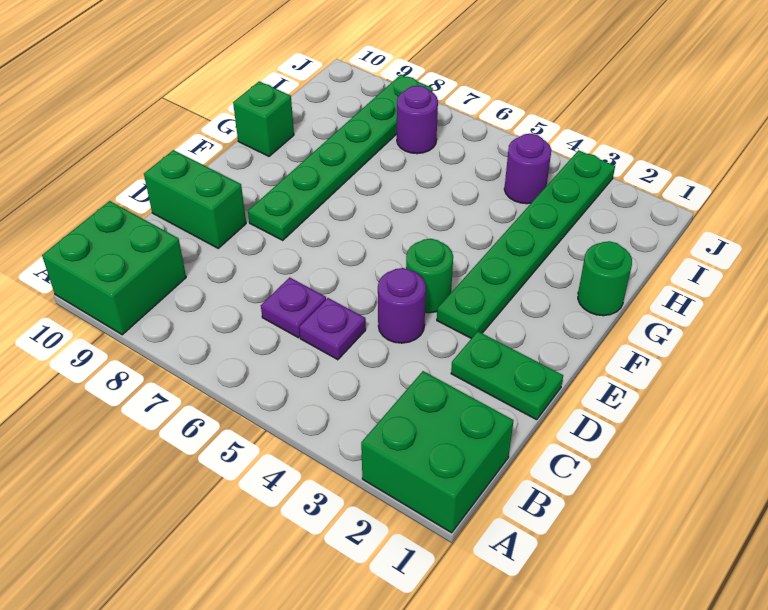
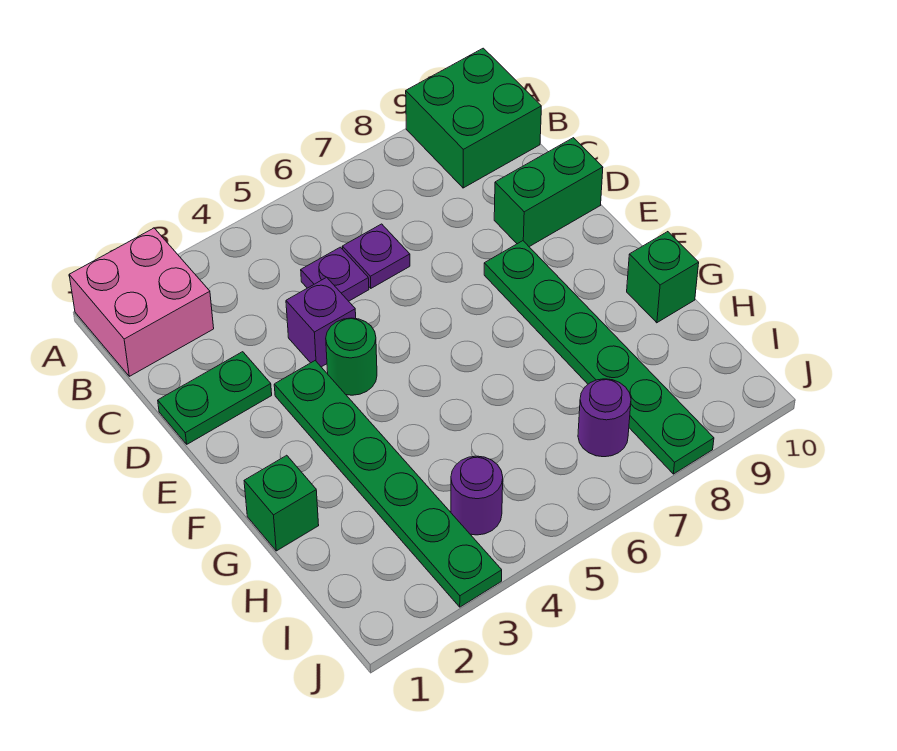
green brick A1:B2 level 1 -> pink brick A1:B2 level 1
purple round brick D4 level 1 -> purple brick D4 level 1
green round brick G1 level 1 -> green brick G1 level 1

